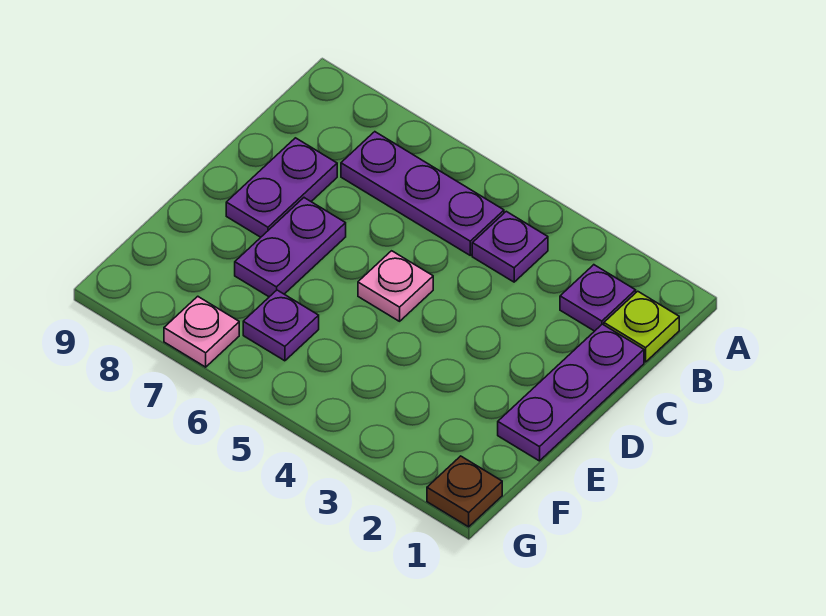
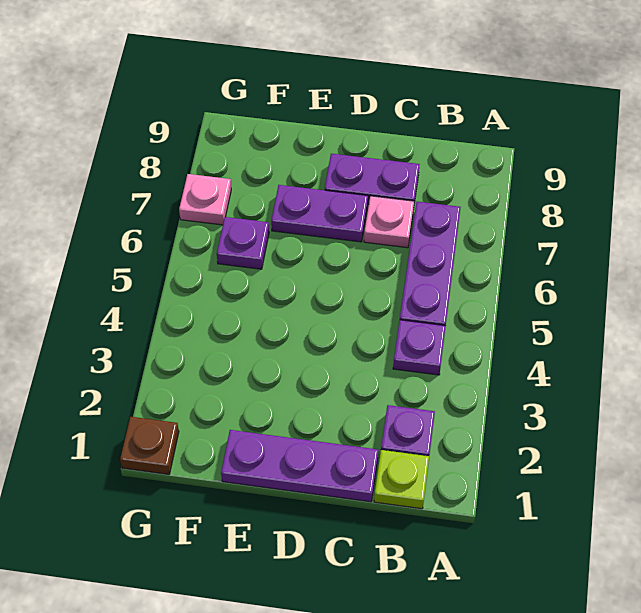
pink plate D5 level 1 -> pink plate C7 level 1

